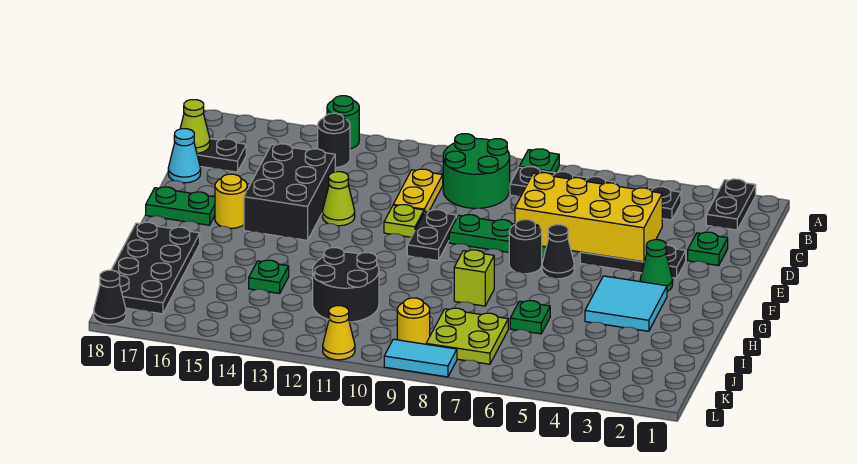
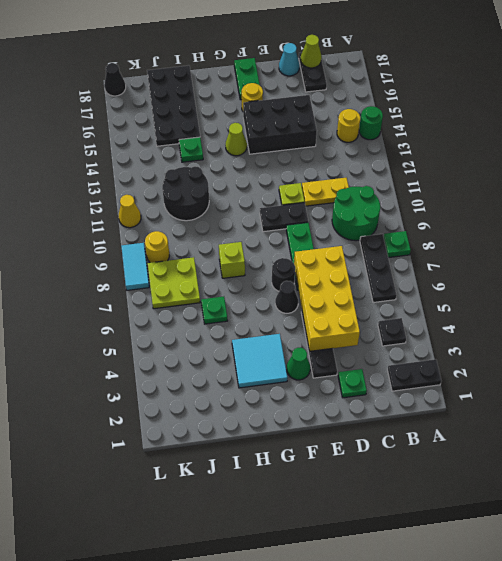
black round brick B14 level 1 -> yellow round brick B14 level 1
lime cone E13 level 1 -> lime cone G14 level 1
black plate H17:K18 level 1 -> black plate I15:J18 level 1

